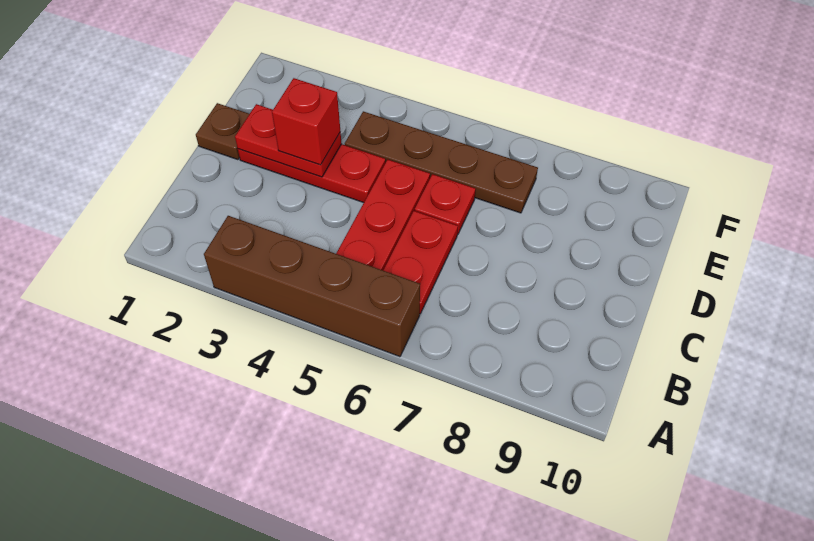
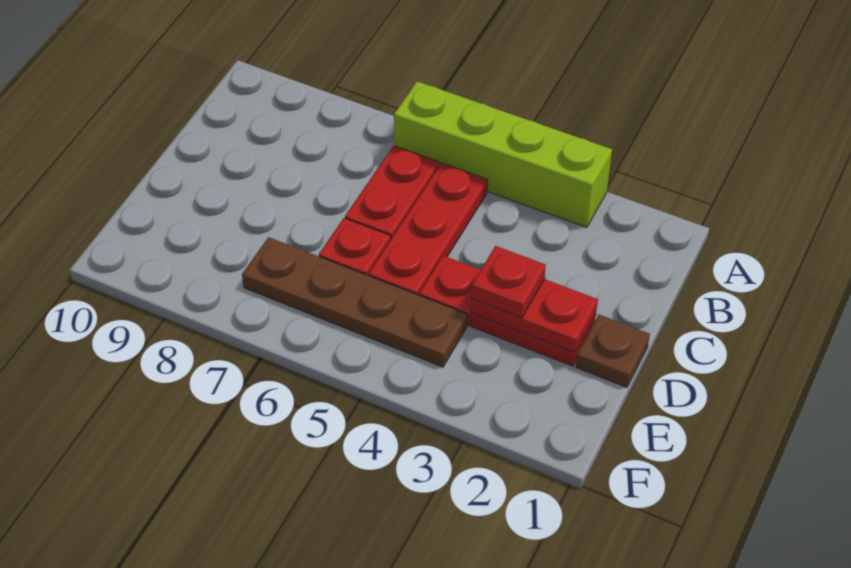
brown brick A3:A6 level 1 -> lime brick A3:A6 level 1
red brick D3 level 3 -> red plate D3 level 3

